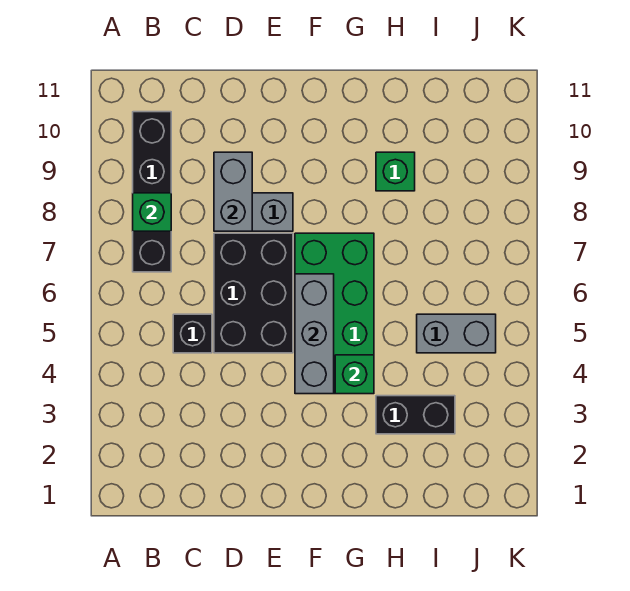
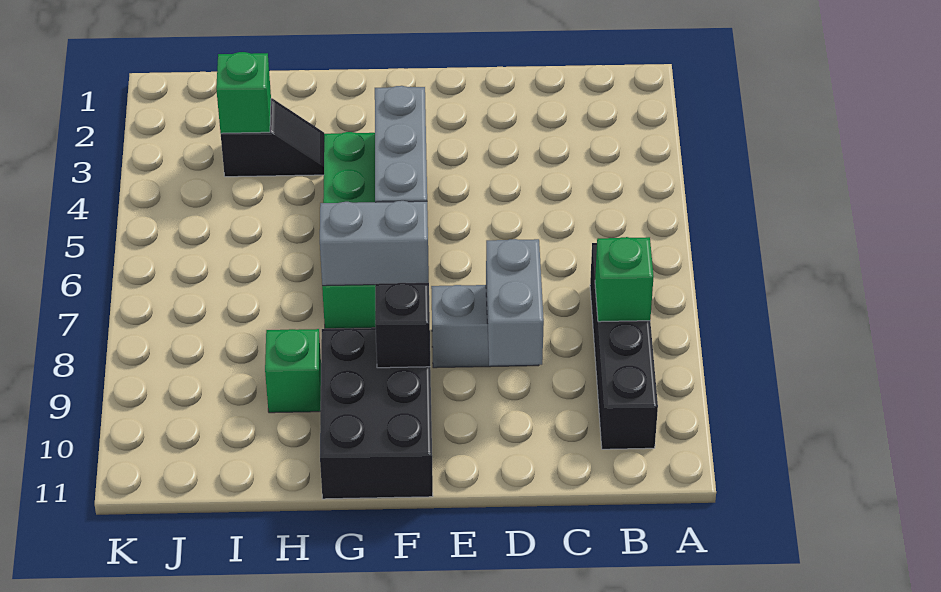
black brick C5 level 1 -> black brick F9 level 2
black brick D5:E7 level 1 -> black brick F9:G11 level 1
green brick G4 level 2 -> green brick I3 level 2
black brick H3:I3 level 1 -> black slope H3:I3 level 1 top I
grey brick I5:J5 level 1 -> grey brick F7:G7 level 2

